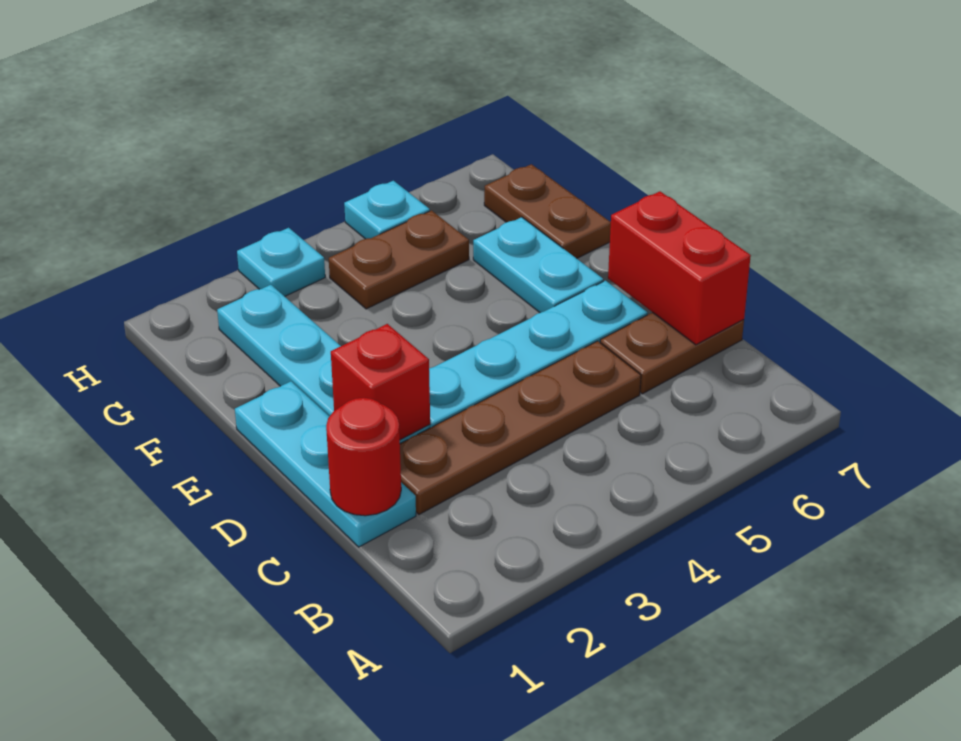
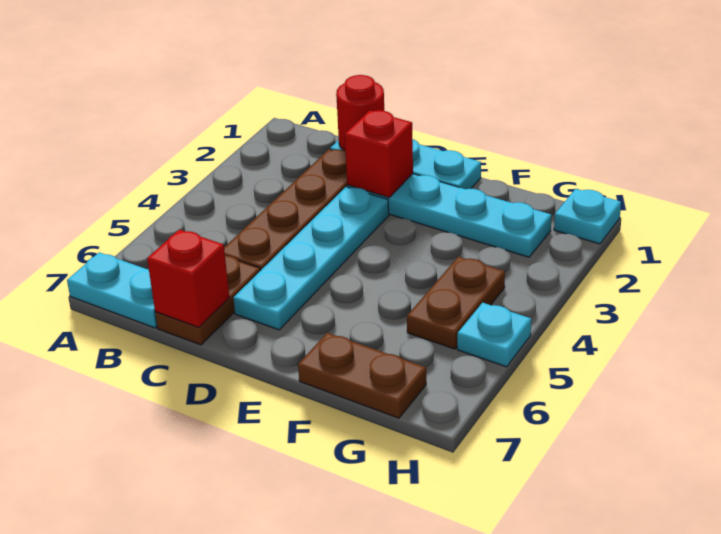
red brick C7:D7 level 2 -> red brick C7 level 2
cyan plate E6:F6 level 1 -> cyan plate A7:B7 level 1
cyan plate H3 level 1 -> cyan plate H1 level 1

